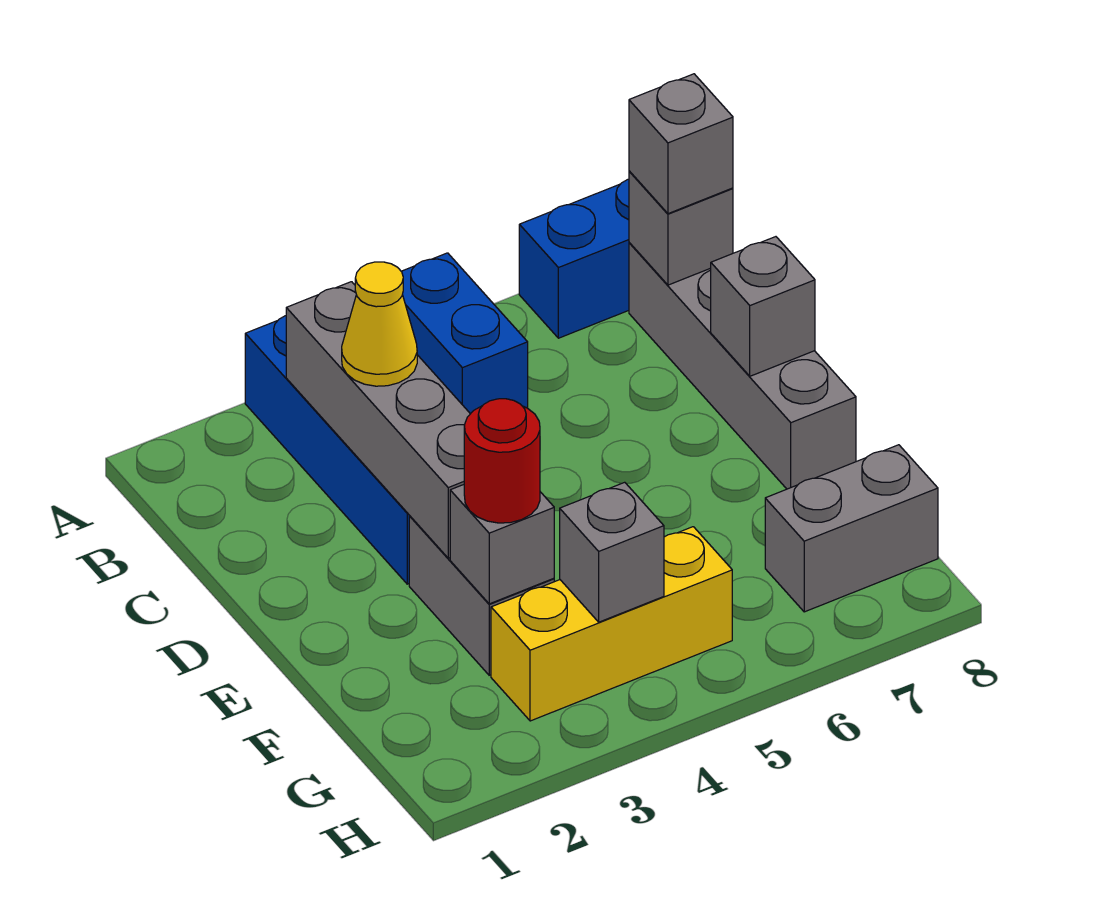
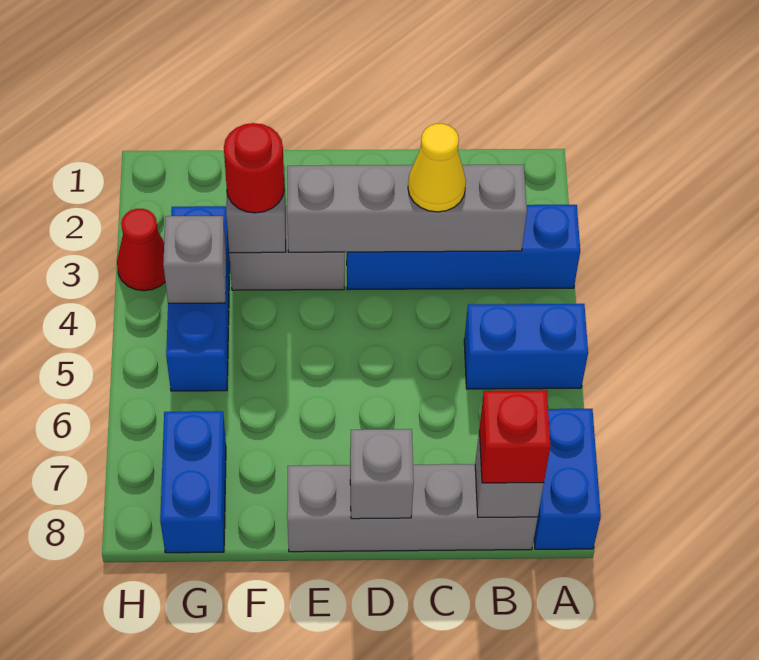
grey brick B8 level 3 -> red brick B8 level 3
yellow brick G3:G5 level 1 -> blue brick G3:G5 level 1
grey brick G7:G8 level 1 -> blue brick G7:G8 level 1
none -> red cone H3 level 1

